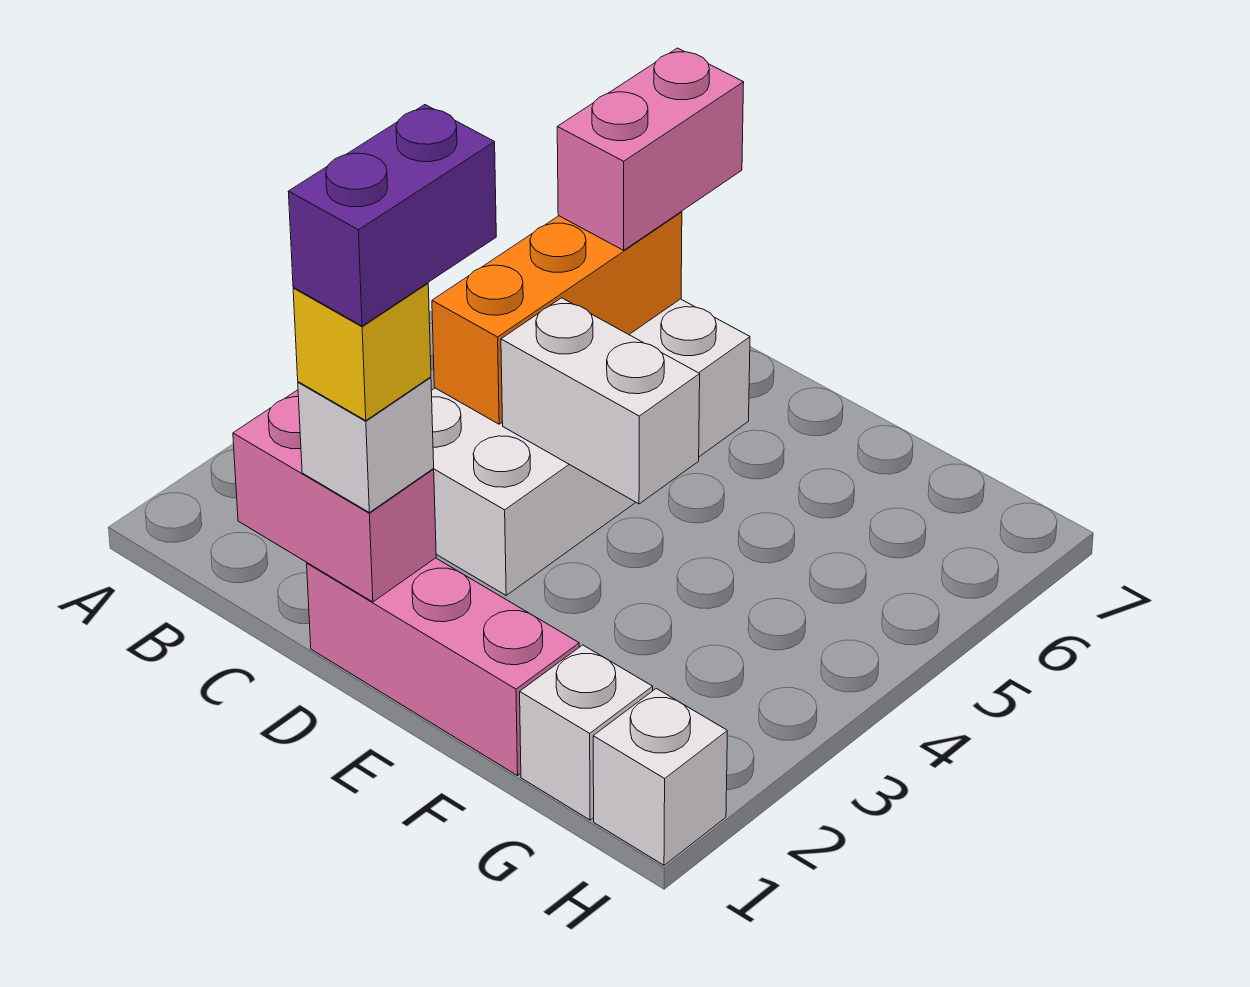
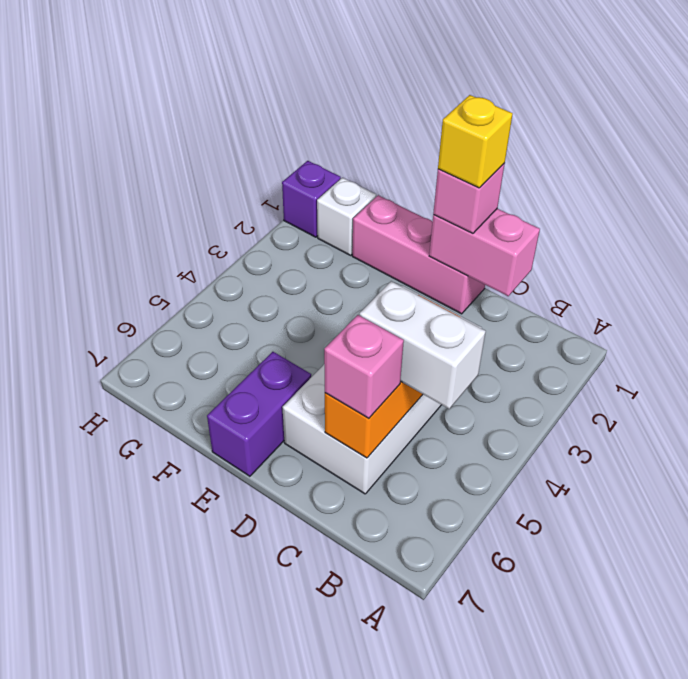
pink brick C6:C7 level 3 -> pink brick C6 level 3
white brick D1 level 3 -> pink brick D1 level 3
purple brick D1:D2 level 5 -> purple brick E6:E7 level 1
white brick D4:E4 level 2 -> white brick B5:C5 level 3
white brick H1 level 1 -> purple brick H1 level 1

